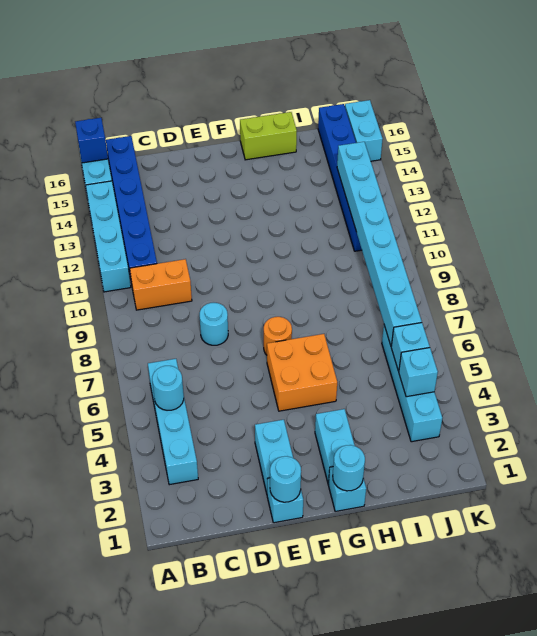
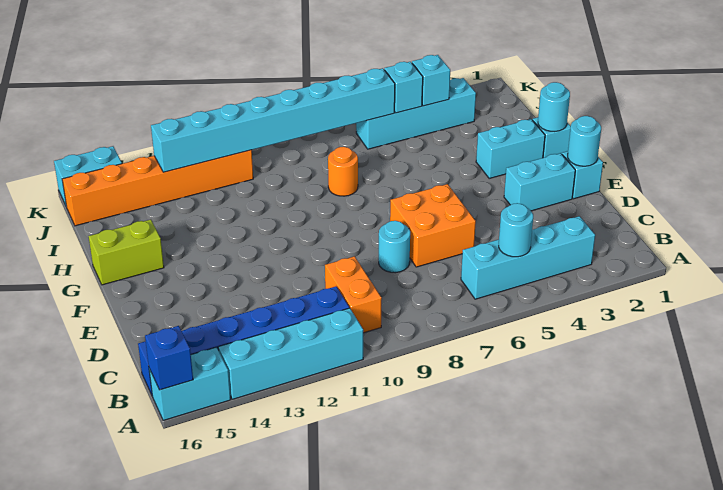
orange brick F5:G6 level 1 -> orange brick D6:E7 level 1
orange round brick F7 level 1 -> orange round brick H8 level 1
lime brick G16:H16 level 1 -> lime brick G15:G16 level 1
blue brick J11:J16 level 1 -> orange brick J11:J16 level 1

